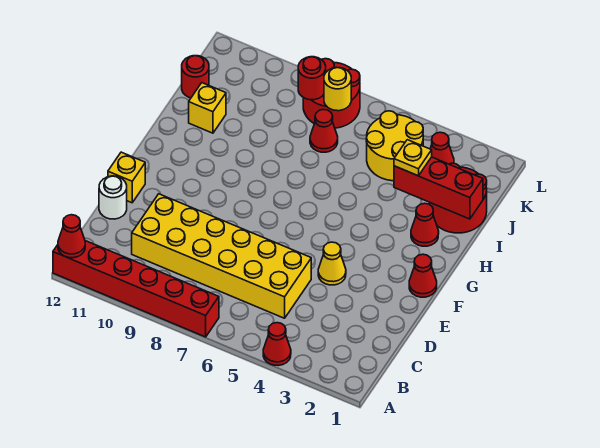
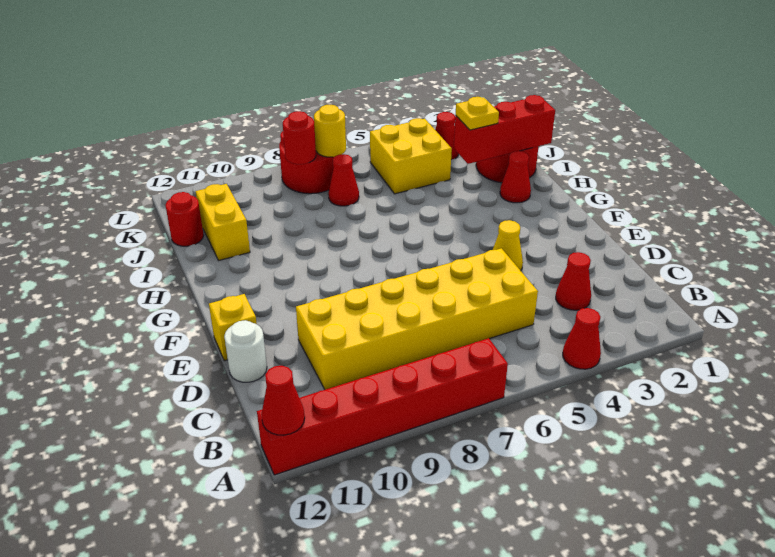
red cone F1 level 1 -> red cone C3 level 1
yellow brick I11 level 1 -> yellow brick I11:J11 level 1
yellow round brick J4:K5 level 1 -> yellow brick J4:K5 level 1

